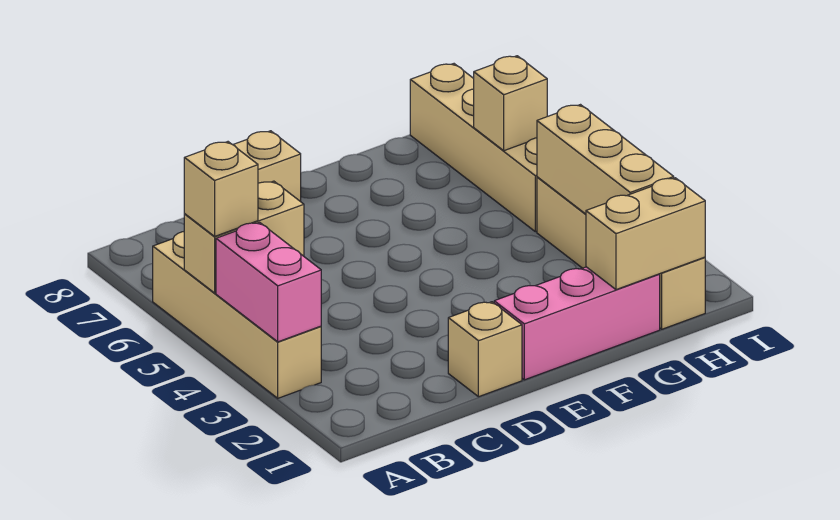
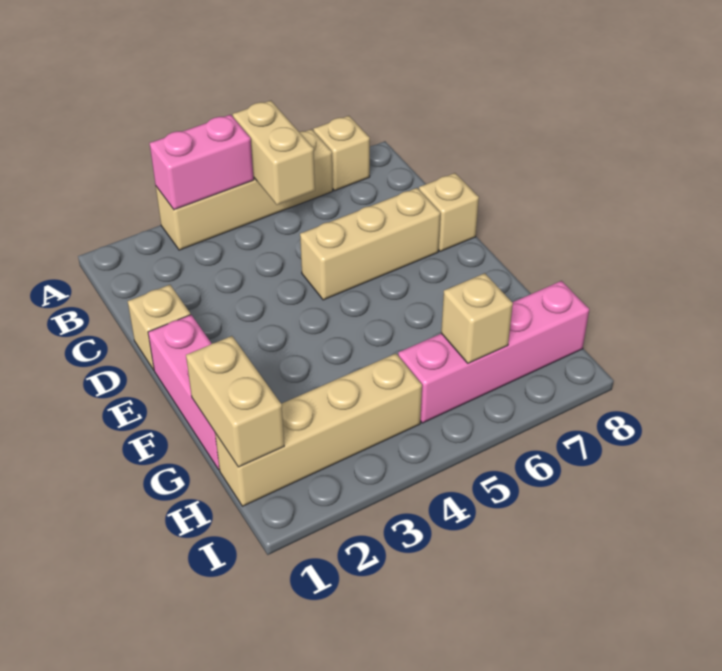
tan brick A5 level 3 -> tan brick A7 level 1
tan brick H2:H4 level 2 -> tan brick D5:D7 level 1
tan brick H5:H8 level 1 -> pink brick H5:H8 level 1

